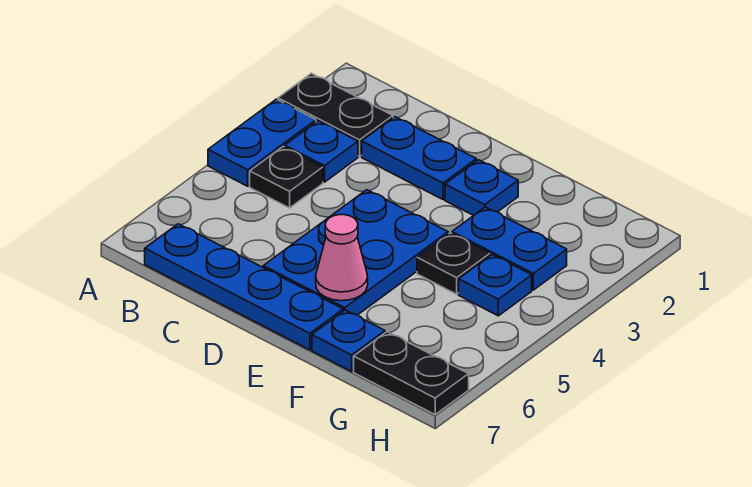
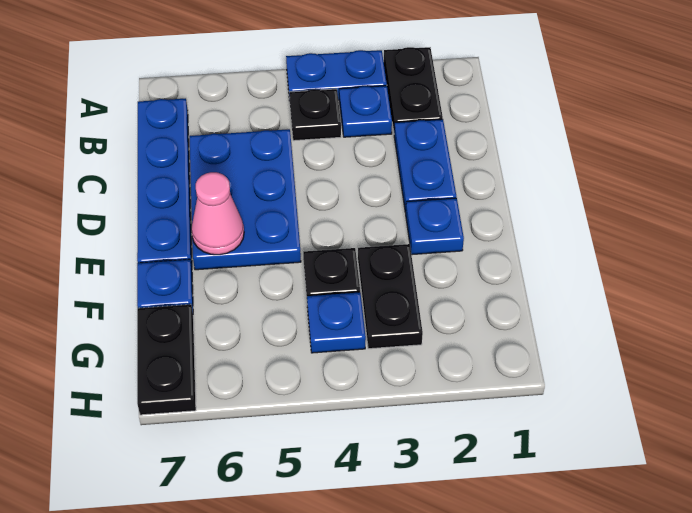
blue plate D4:E6 level 1 -> blue plate C5:E6 level 1
blue plate F3:G3 level 1 -> black plate F3:G3 level 1

